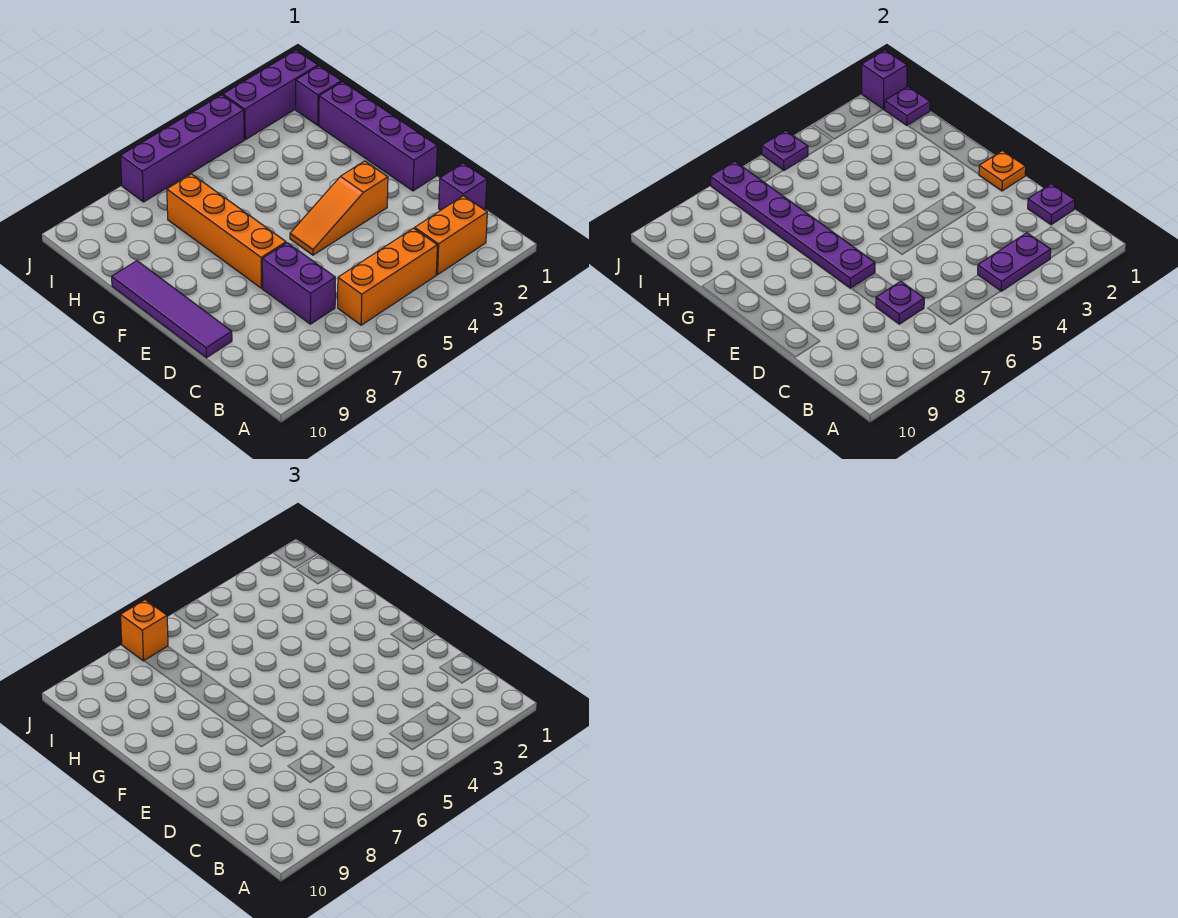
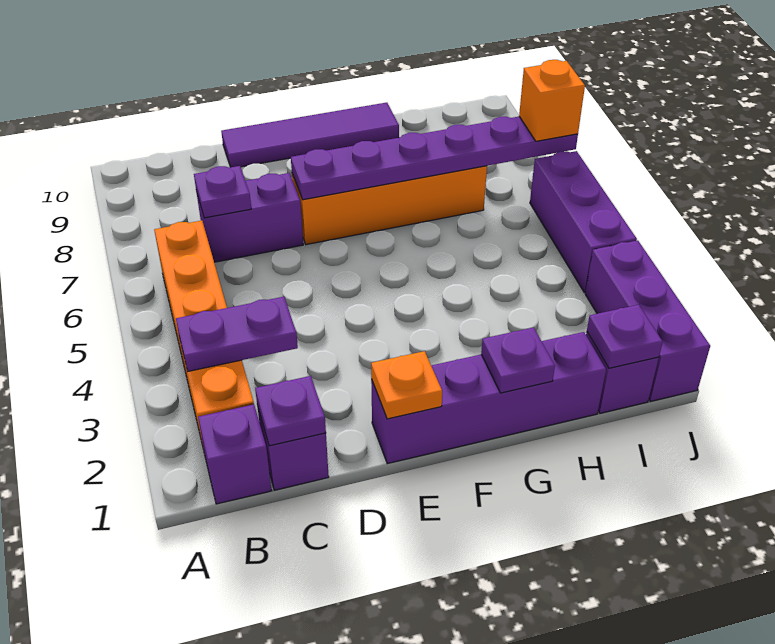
purple plate B3:B4 level 2 -> purple plate B3:C3 level 2
orange slope E3:E5 level 1 top 3 -> none
purple brick J1 level 2 -> purple brick B1 level 1
purple brick J4:J7 level 1 -> purple brick J4:J6 level 1
purple plate J5 level 2 -> purple plate G1 level 2

